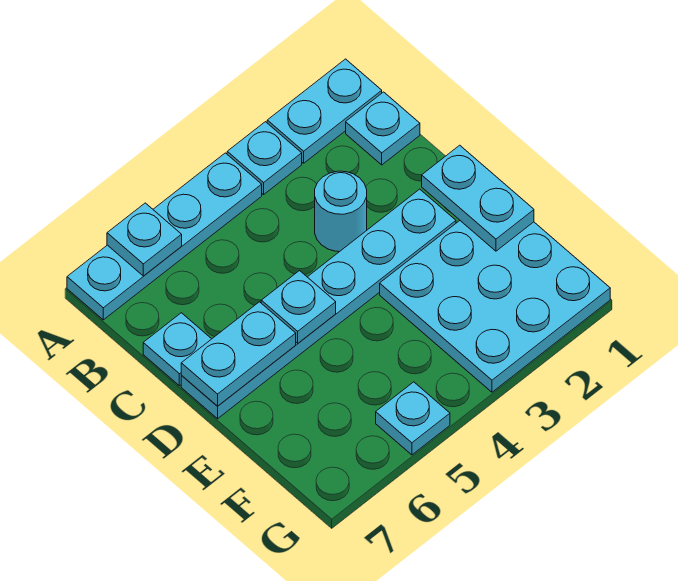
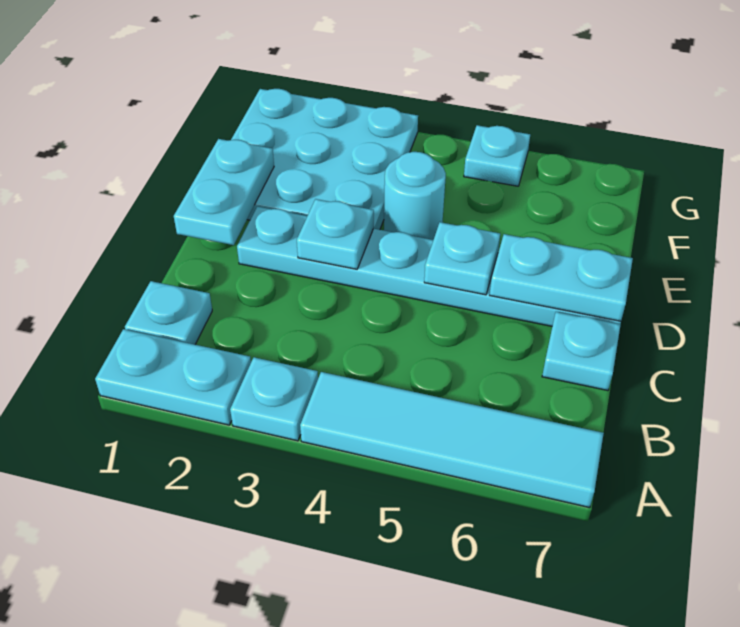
cyan plate A4:A7 level 1 -> cyan tile A4:A7 level 1
cyan plate A6 level 2 -> cyan plate D3 level 2
cyan round brick C3 level 1 -> cyan round brick E4 level 1

